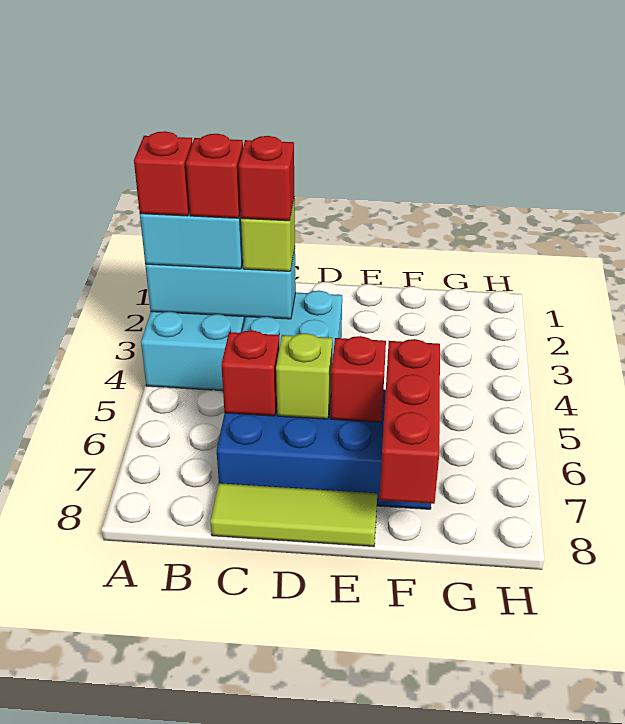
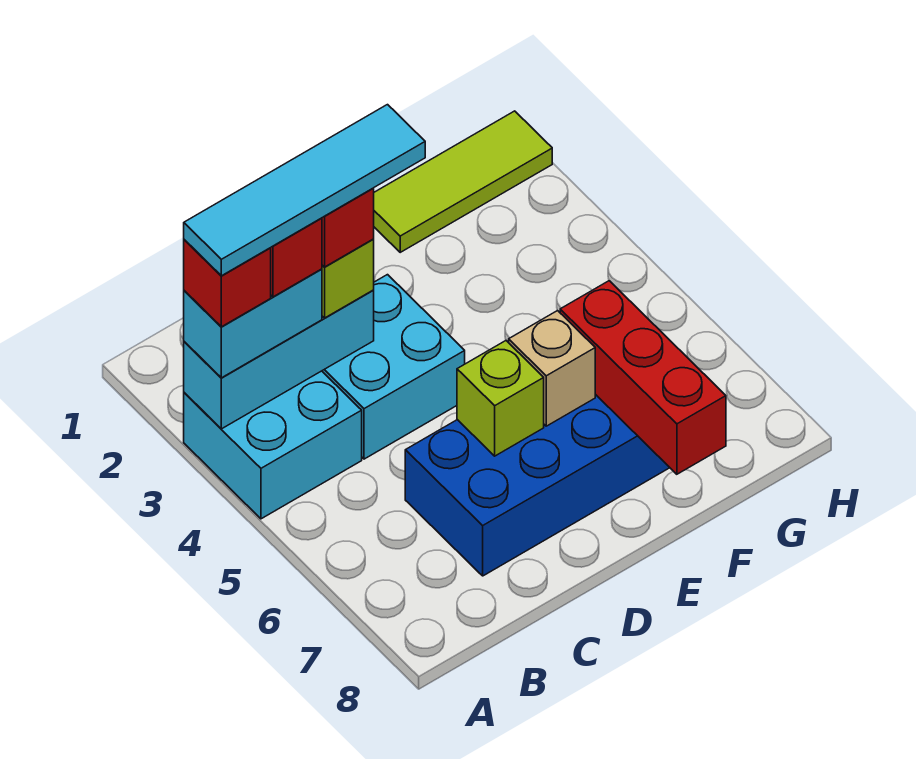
none -> cyan tile A3:D3 level 5
red brick C6 level 2 -> none
lime tile C8:E8 level 1 -> lime tile F1:H1 level 1
red brick E6 level 2 -> tan brick E6 level 2

